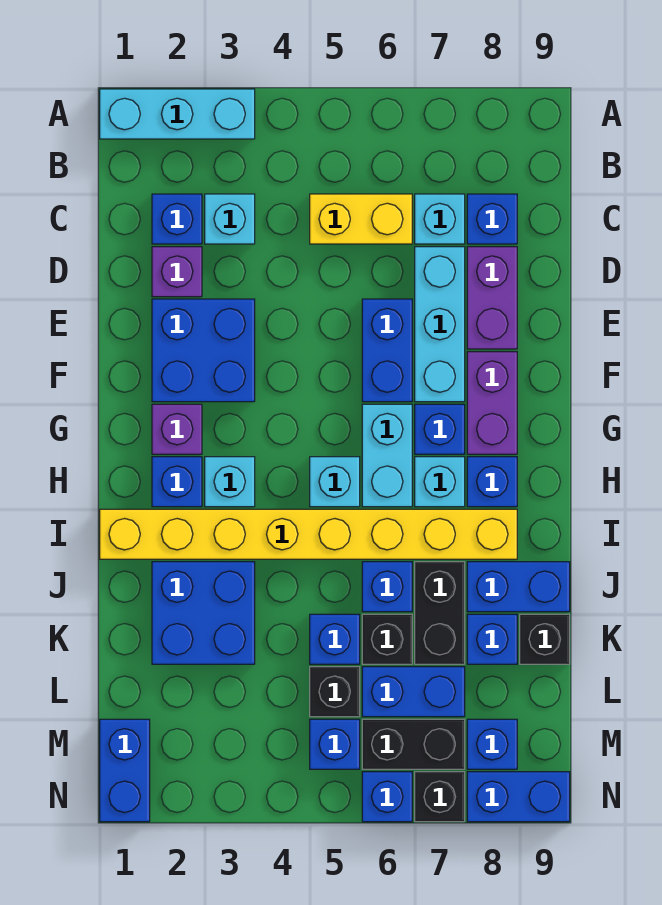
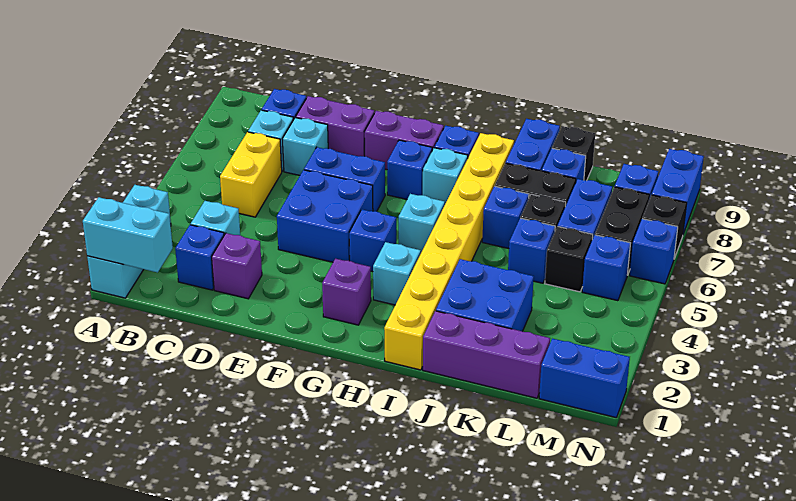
cyan brick D7:F7 level 1 -> cyan brick D7 level 1
blue brick E2:F3 level 1 -> blue brick E4:F5 level 1
cyan brick G6:H6 level 1 -> cyan brick A1:B1 level 2
blue brick H2 level 1 -> blue brick G4 level 1
none -> purple brick J1:L1 level 1

